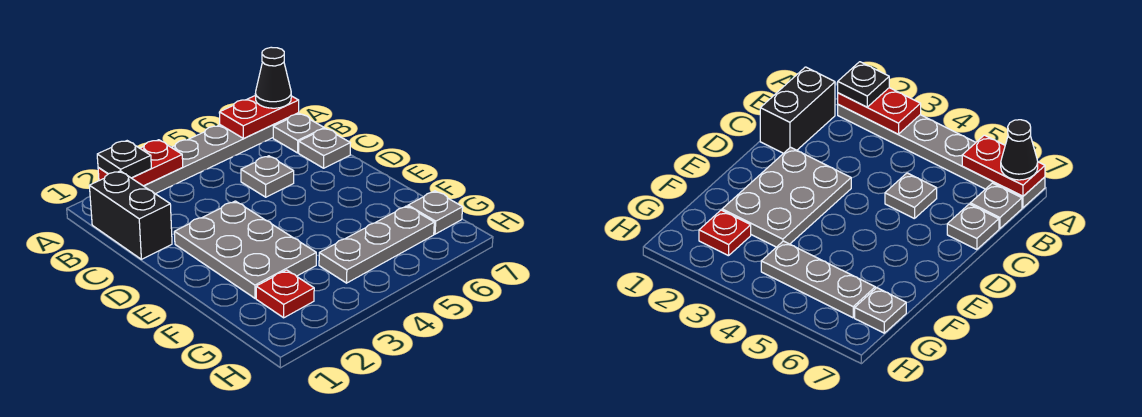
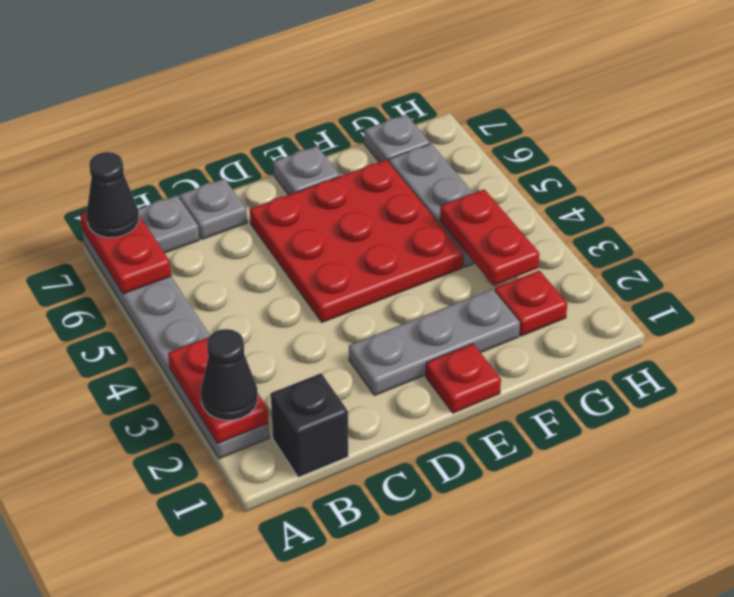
black plate A2 level 3 -> black cone A2 level 3
black brick B1:C1 level 1 -> black brick B1 level 1
grey plate C5 level 1 -> grey plate E7 level 1
grey plate D2:F3 level 1 -> grey plate D2:F2 level 1
none -> red plate D4:F6 level 1
none -> red plate E1 level 1
none -> red plate G3:G4 level 2

